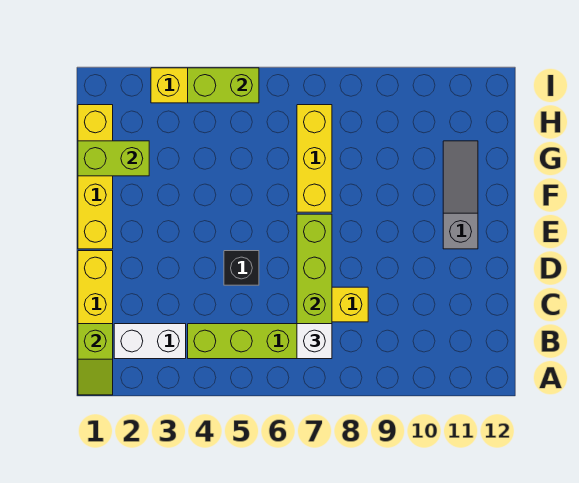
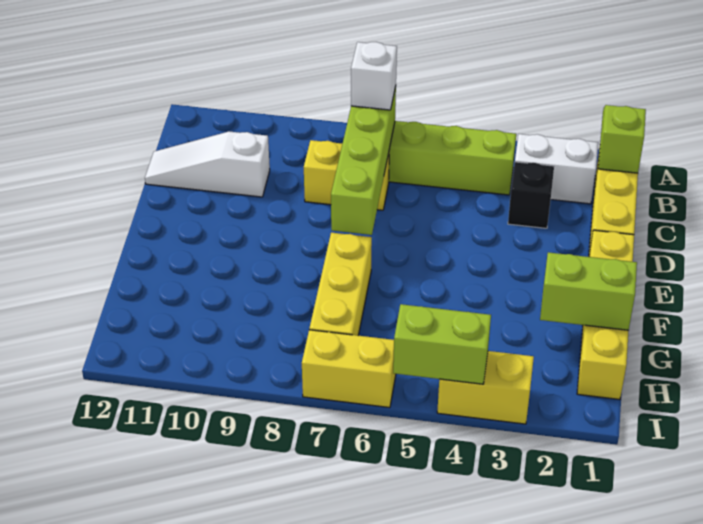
none -> white slope C10:C12 level 1 top 10
black brick D5 level 1 -> black brick C3 level 1
grey slope E11:G11 level 1 top E -> none
none -> yellow brick I6:I7 level 1

